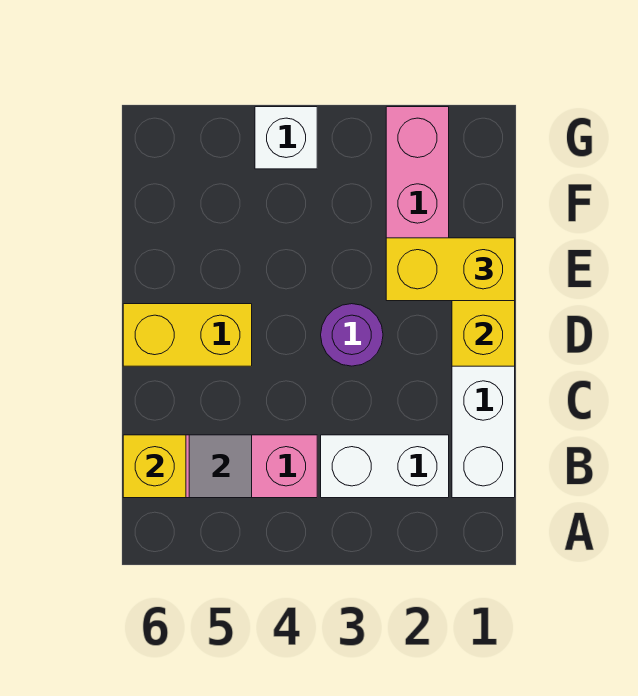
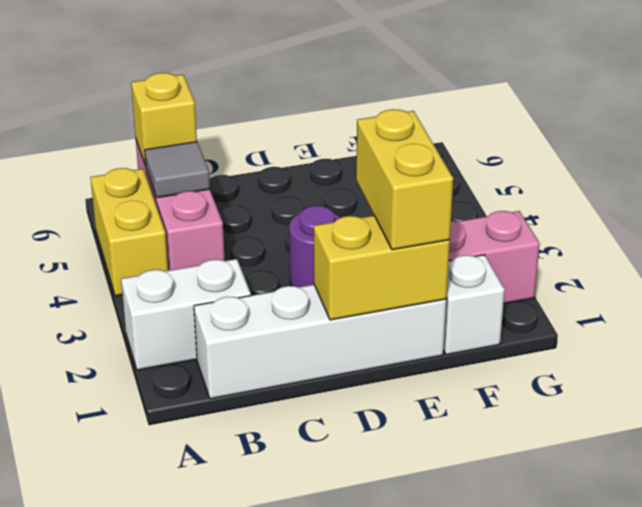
white brick B2:B3 level 1 -> white brick A2:B2 level 1
yellow brick D5:D6 level 1 -> yellow brick A4:A5 level 1
white brick G4 level 1 -> white brick F1 level 1

